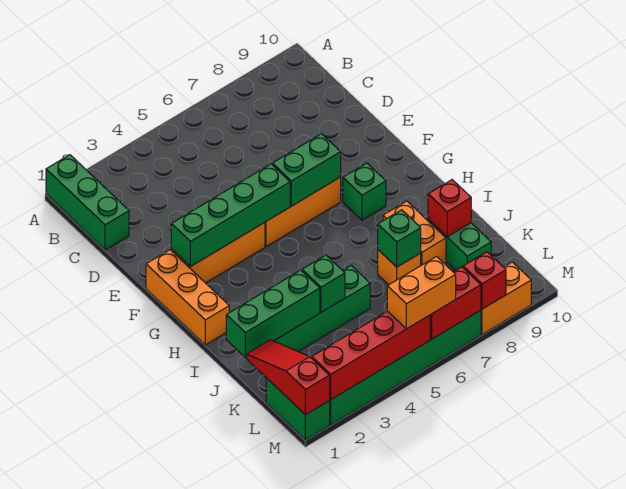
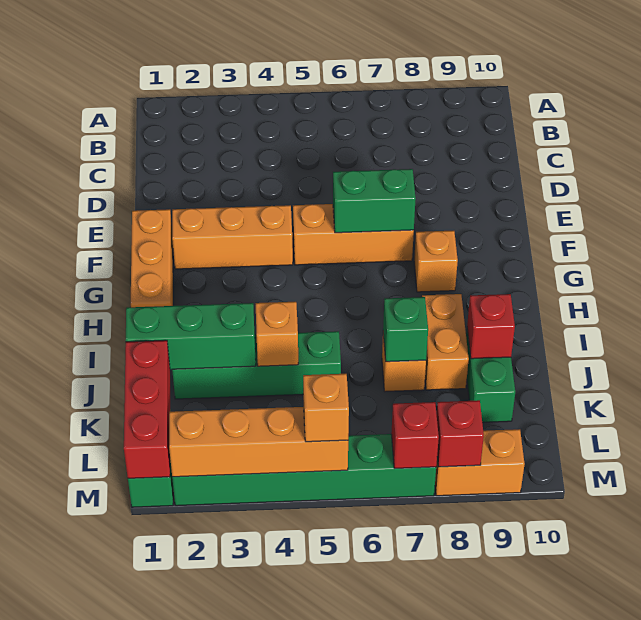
green brick A1:C1 level 1 -> none
green brick F2:F5 level 2 -> none
green brick G8 level 1 -> orange brick G8 level 1
green brick J4 level 2 -> orange brick J4 level 2
red slope K1:M1 level 2 top M -> red brick K1:M1 level 2
red brick M2:M5 level 2 -> orange brick M2:M5 level 2
orange brick M5:M6 level 3 -> orange brick M5 level 3
red brick M6:M7 level 2 -> red brick M7 level 2

